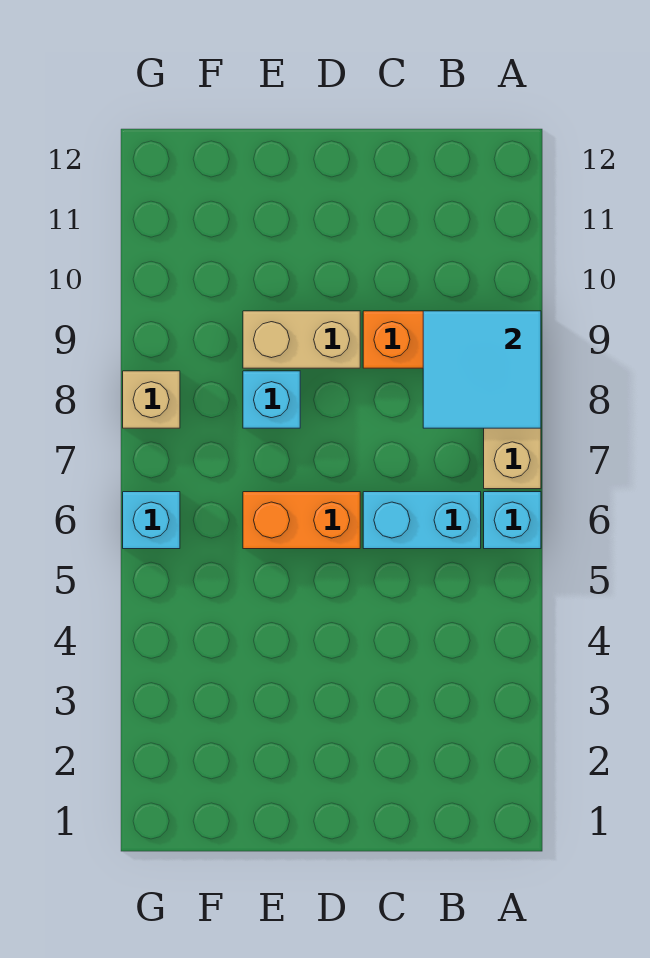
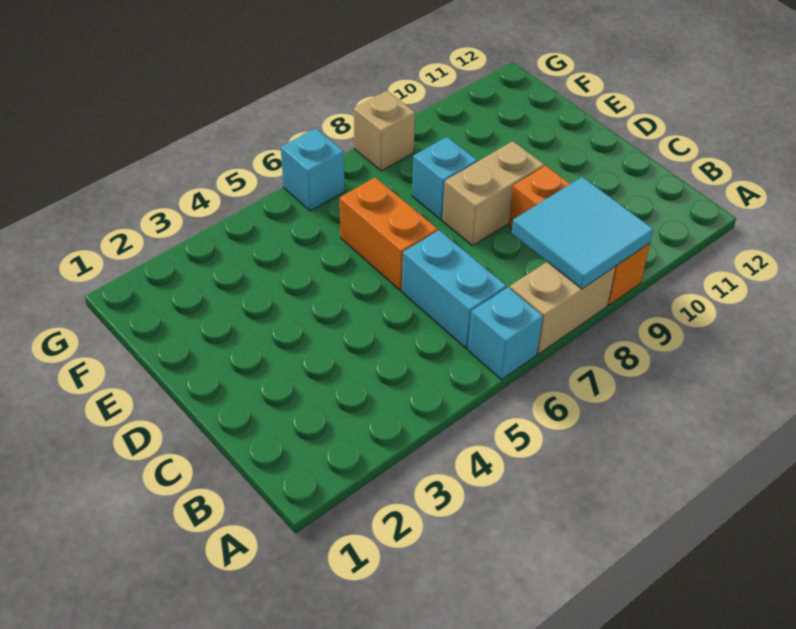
tan brick D9:E9 level 1 -> tan brick D8:D9 level 1

